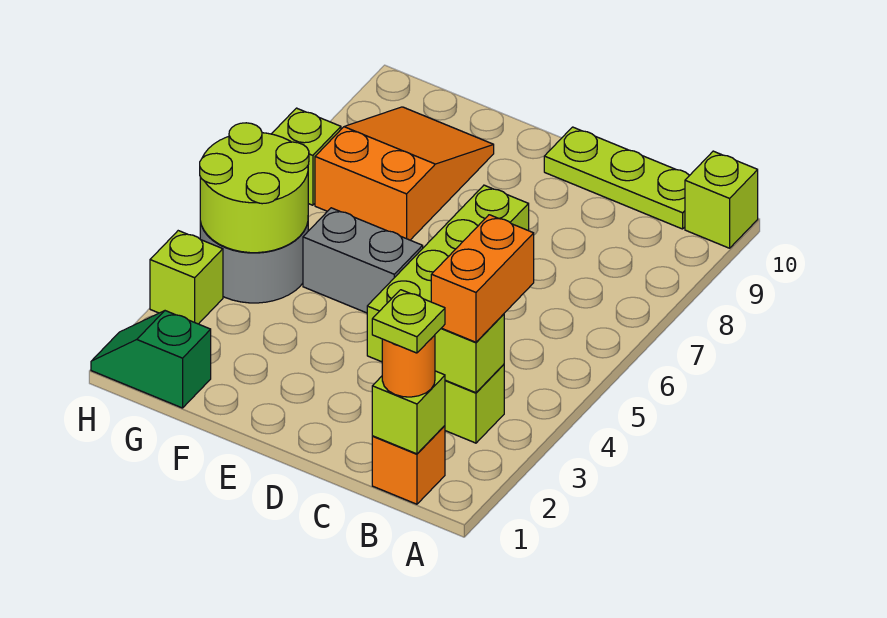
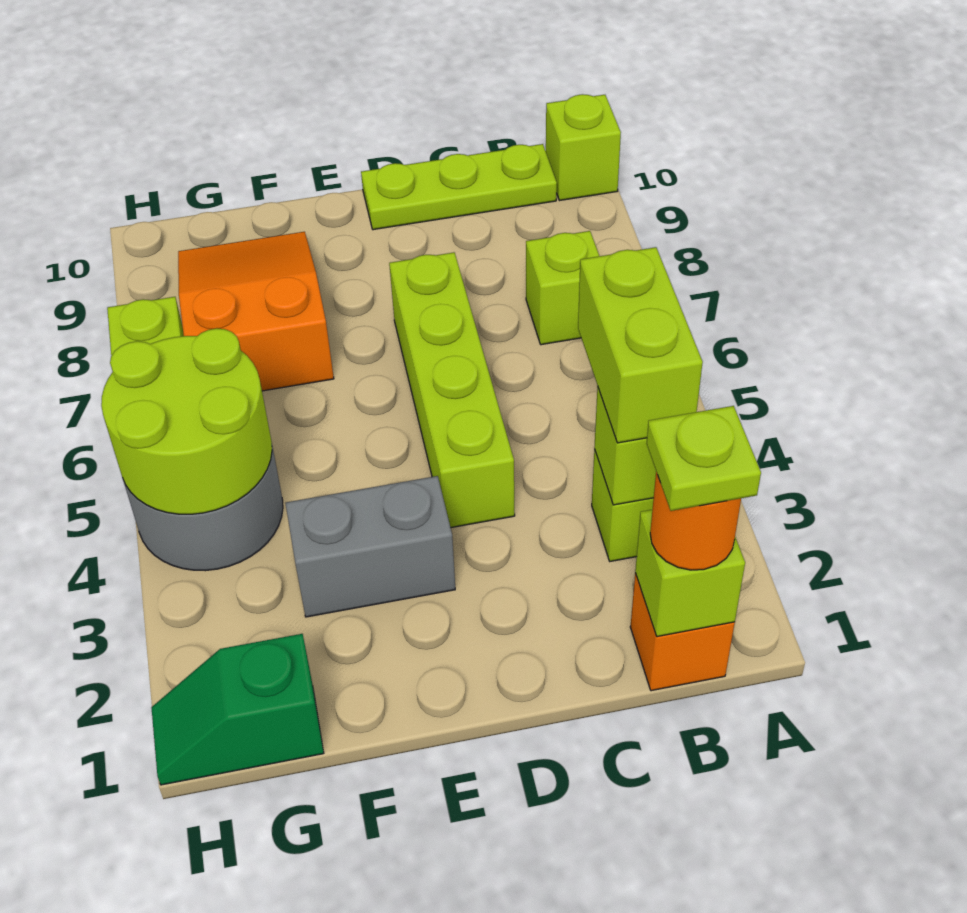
orange brick B3:B4 level 3 -> lime brick B3:B4 level 3
grey brick E5:F5 level 1 -> grey brick E3:F3 level 1
lime brick H3 level 1 -> lime brick B7 level 1

